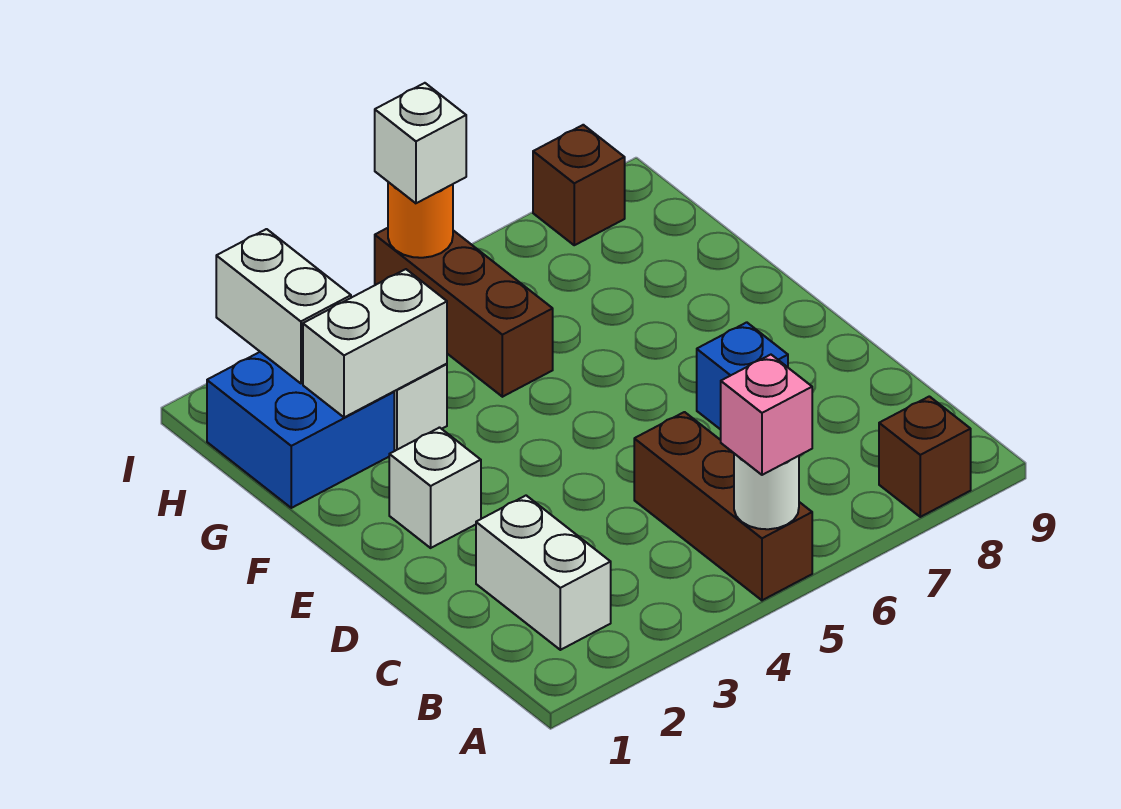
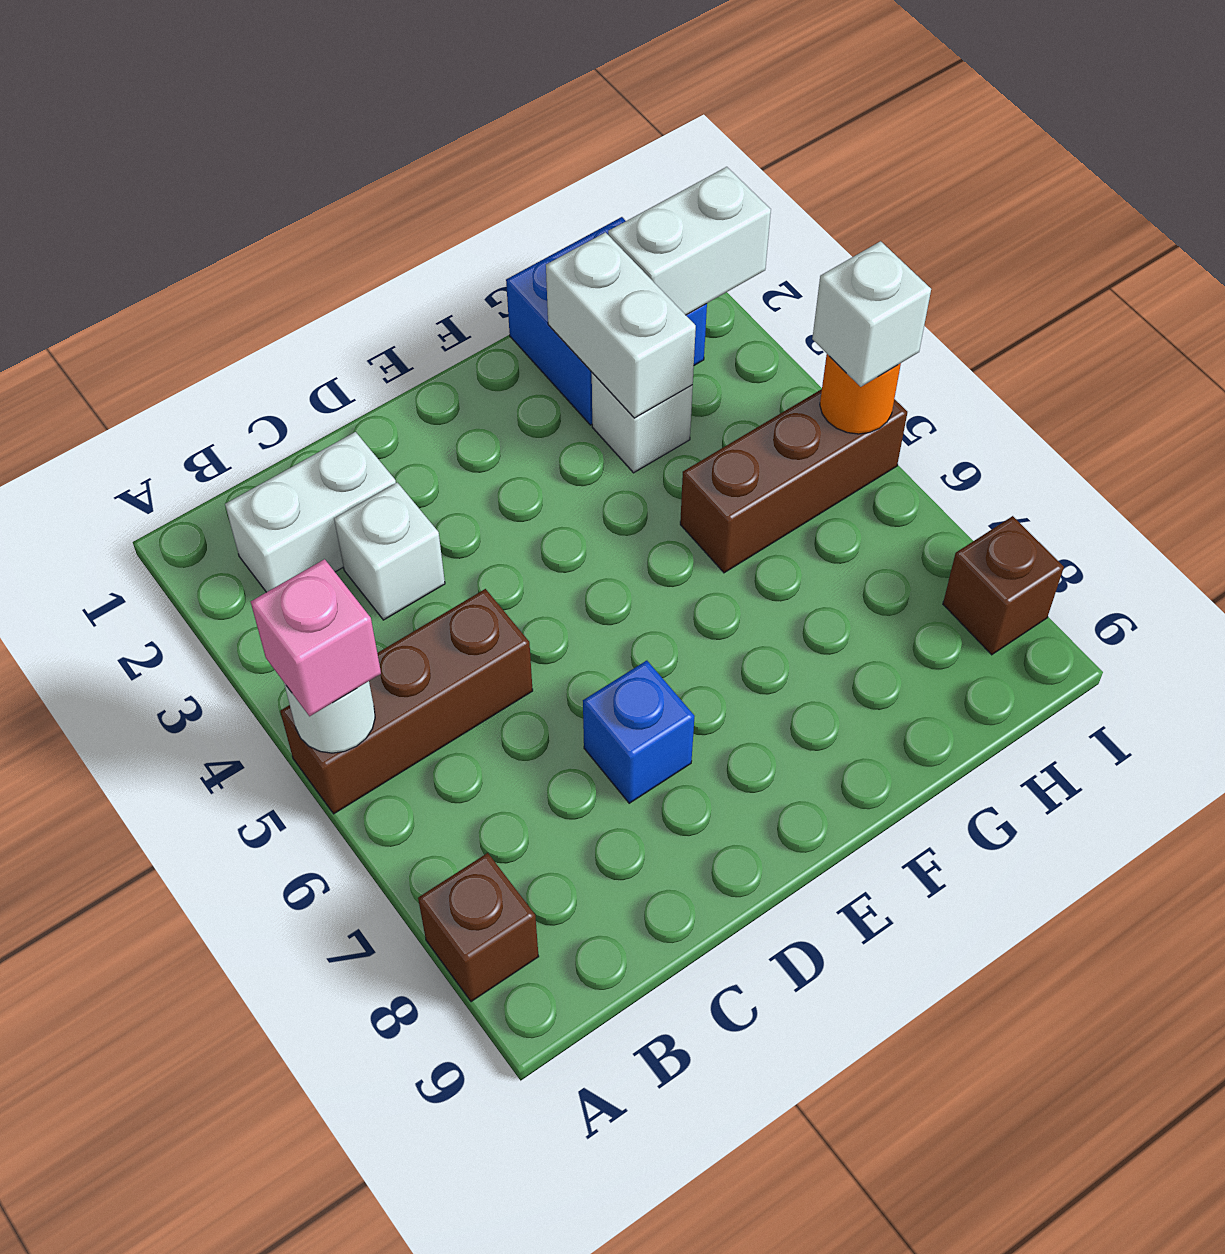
white brick E2 level 1 -> white brick C3 level 1

